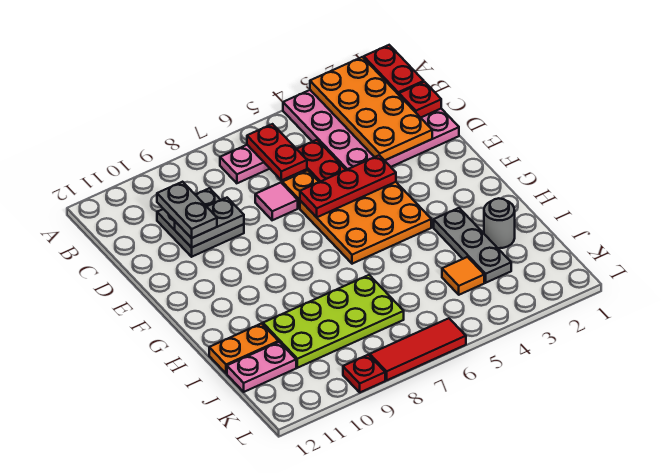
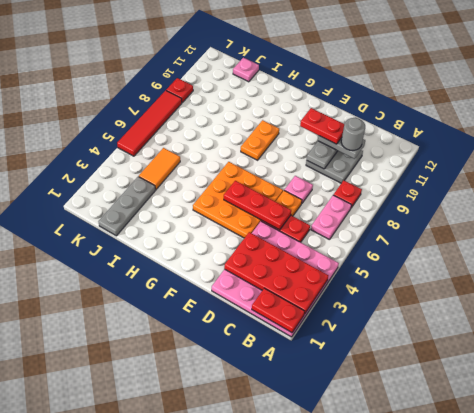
orange plate A2:D3 level 2 -> red plate A2:D3 level 2
red plate B6:C6 level 2 -> red plate D10:E10 level 4
red plate C1 level 2 -> red plate B8 level 1
pink tile D7 level 1 -> pink plate D7 level 1
red plate E4:E6 level 2 -> red plate D5:F5 level 2
grey plate H3:J3 level 1 -> grey plate J1:J3 level 1
grey round brick I2 level 1 -> grey round brick C10 level 4
lime plate I7:J10 level 1 -> none
orange plate I11:I12 level 1 -> orange plate G8:G9 level 1
orange tile J4 level 1 -> orange tile J4:J5 level 1
pink plate J11:J12 level 1 -> pink plate J12 level 1
red tile L6:L8 level 1 -> red tile L5:L8 level 1

